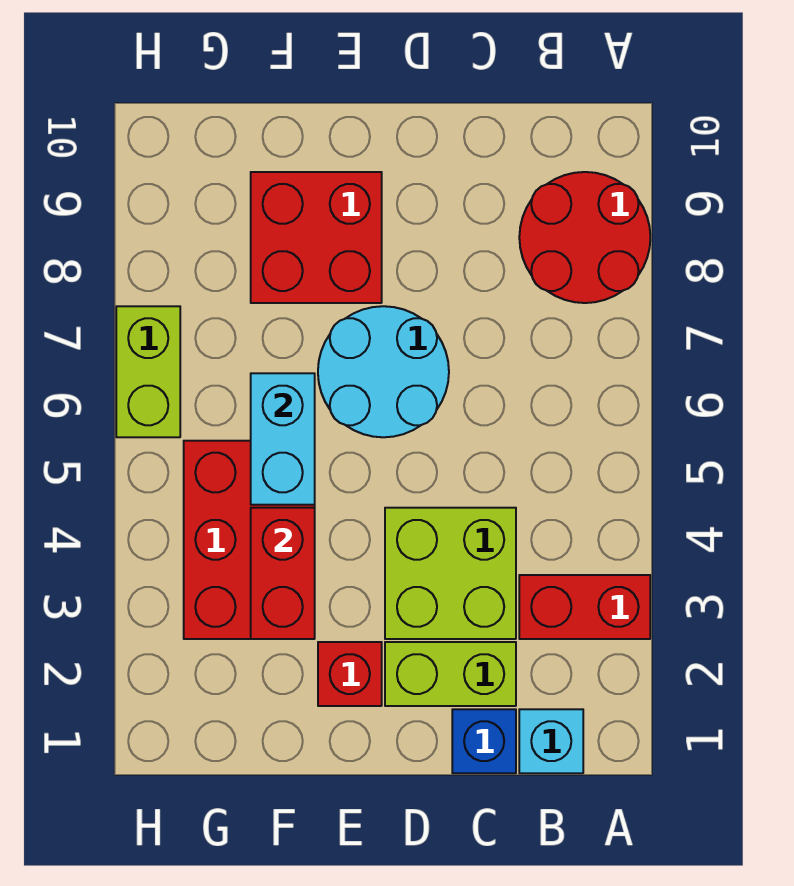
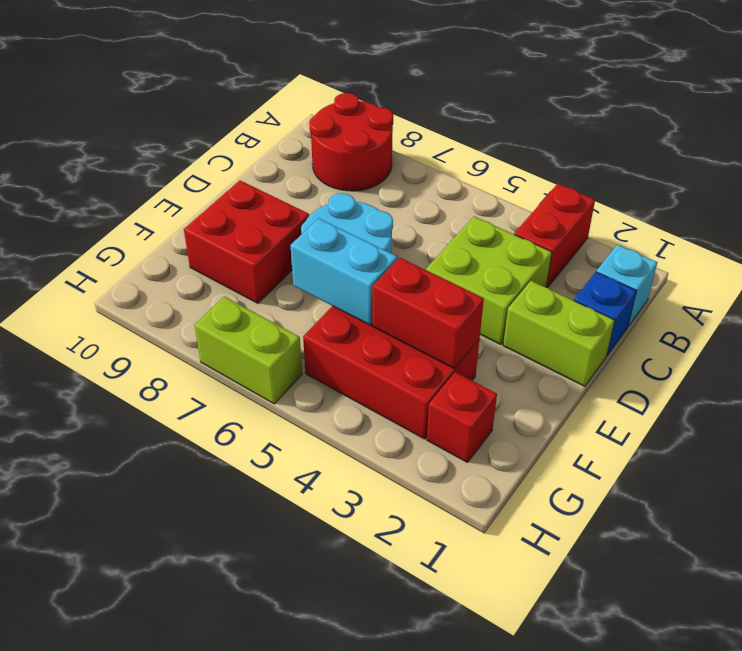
lime brick C2:D2 level 1 -> lime brick D1:D2 level 1
red brick E2 level 1 -> red brick G2 level 1

